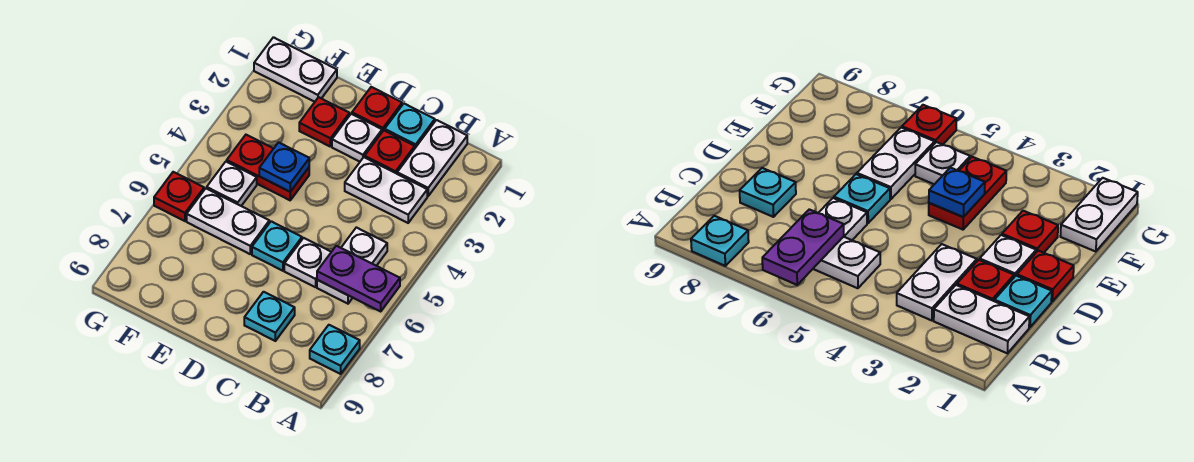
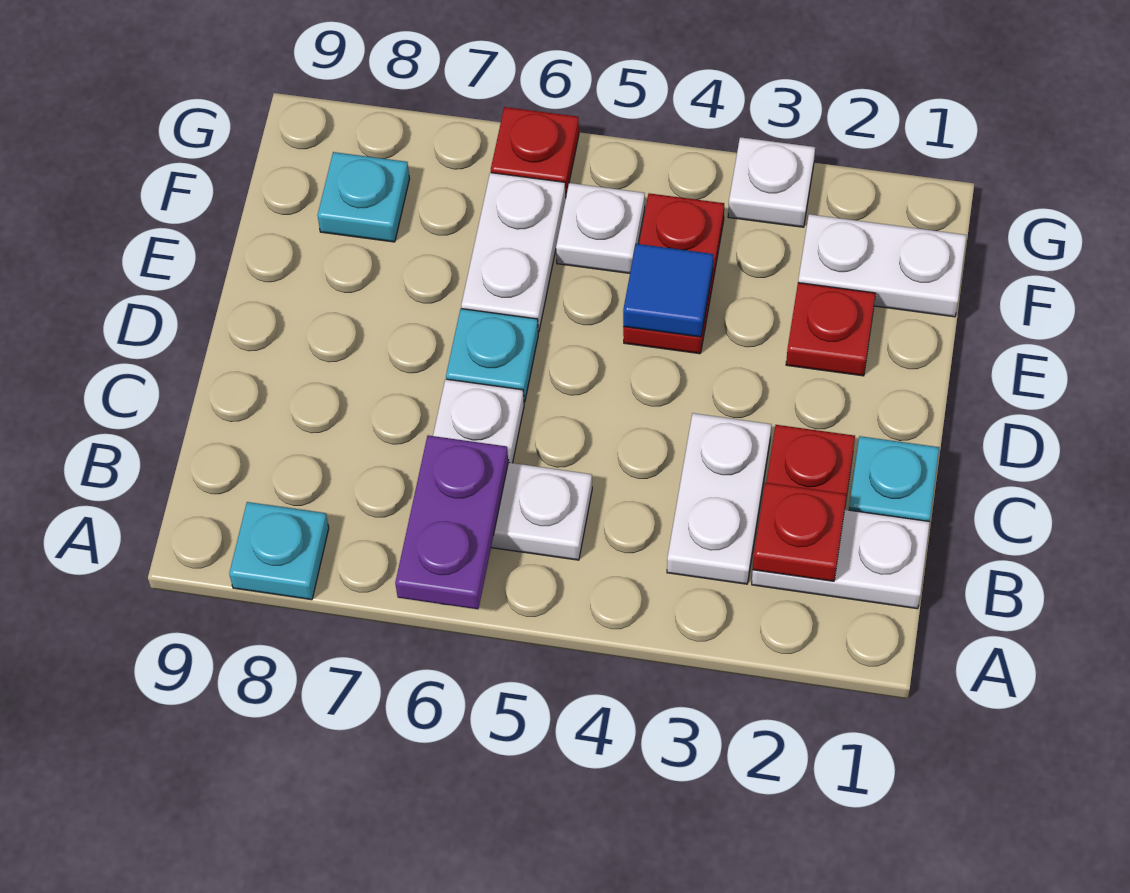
cyan plate C8 level 1 -> cyan plate F8 level 1
red plate D1 level 1 -> red plate B2 level 2
white plate D2 level 1 -> white plate G3 level 1
blue plate E4 level 2 -> blue tile E4 level 2
white plate F1:G1 level 1 -> white plate F1:F2 level 1

